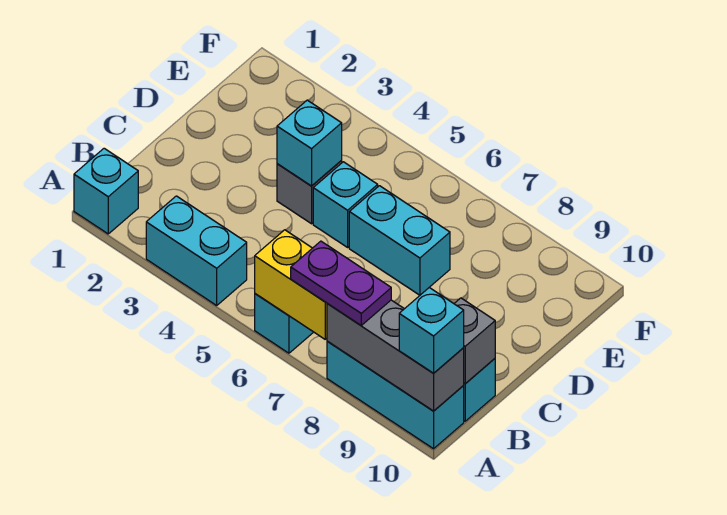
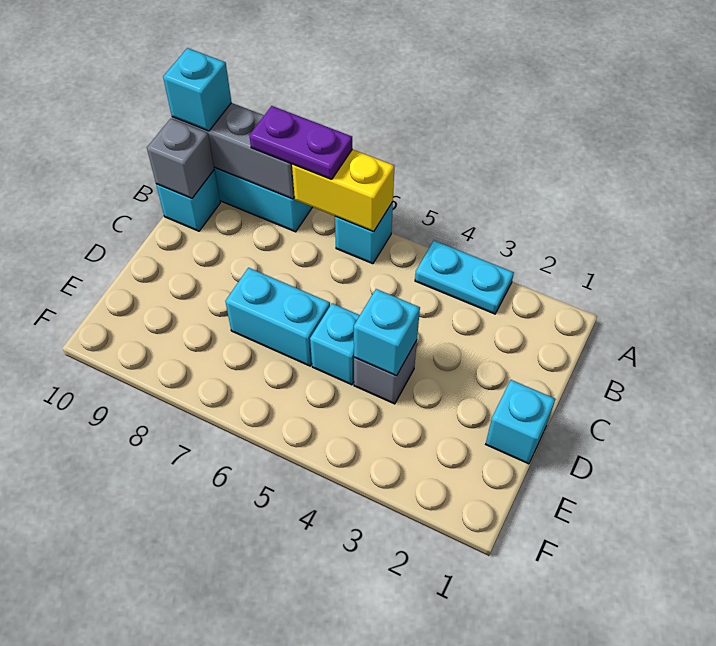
cyan brick A1 level 1 -> cyan brick D1 level 1
cyan brick A3:A4 level 1 -> cyan plate A3:A4 level 1

